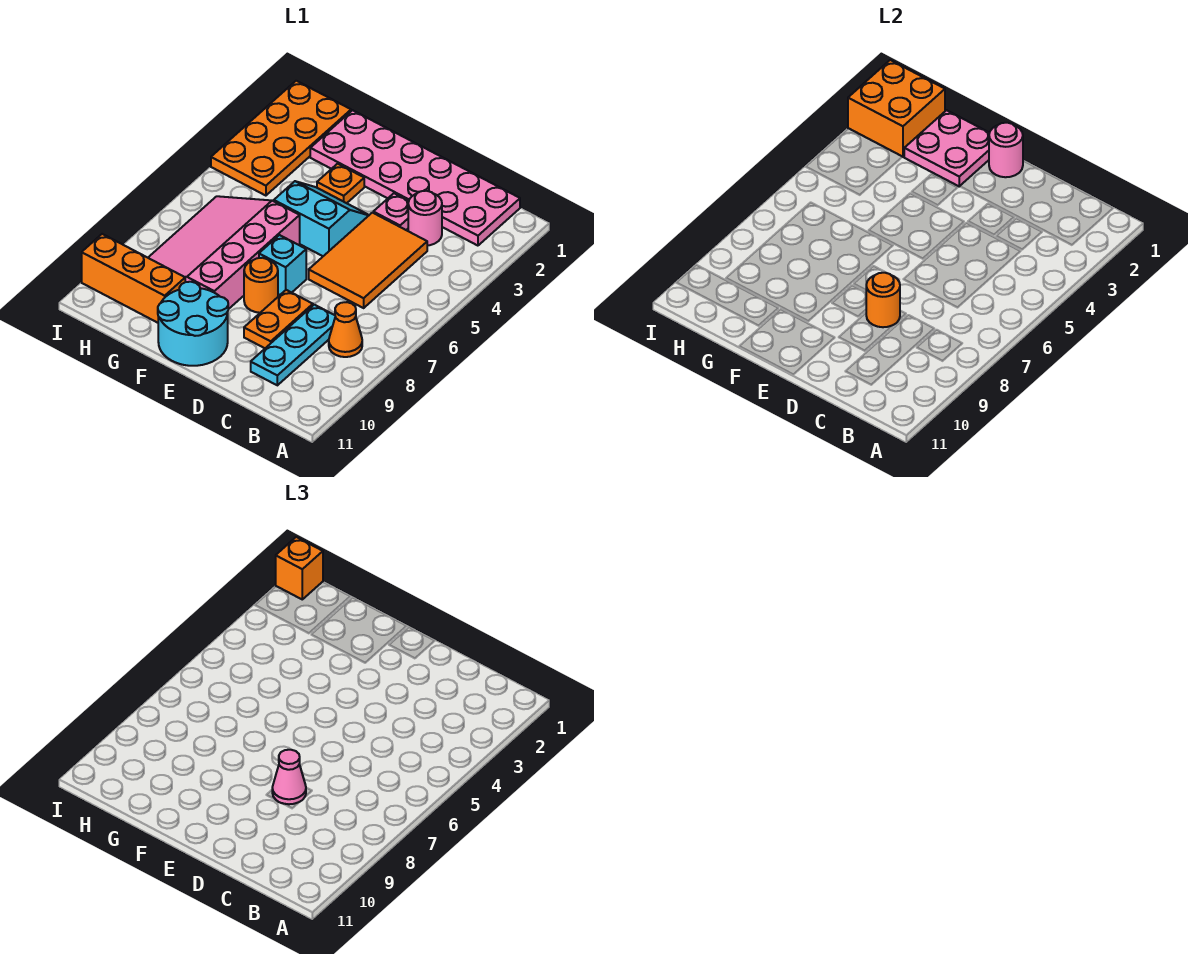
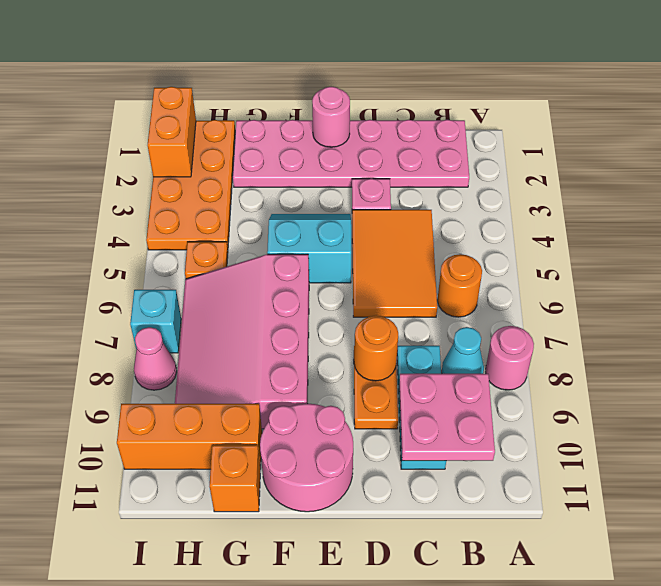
orange cone B8 level 1 -> cyan cone B8 level 1
pink round brick C3 level 1 -> pink round brick A8 level 1
pink cone D8 level 3 -> pink cone I8 level 1
cyan brick E7 level 1 -> cyan brick I7 level 1
orange round brick E8 level 1 -> orange round brick B6 level 1
cyan round brick E10:F11 level 1 -> pink round brick E10:F11 level 1
pink plate F1:G2 level 2 -> pink plate B9:C10 level 2
orange plate F3 level 1 -> orange plate H5 level 1
orange brick H1:I2 level 2 -> orange brick I1:I2 level 2
orange brick I1 level 3 -> orange brick G11 level 1

